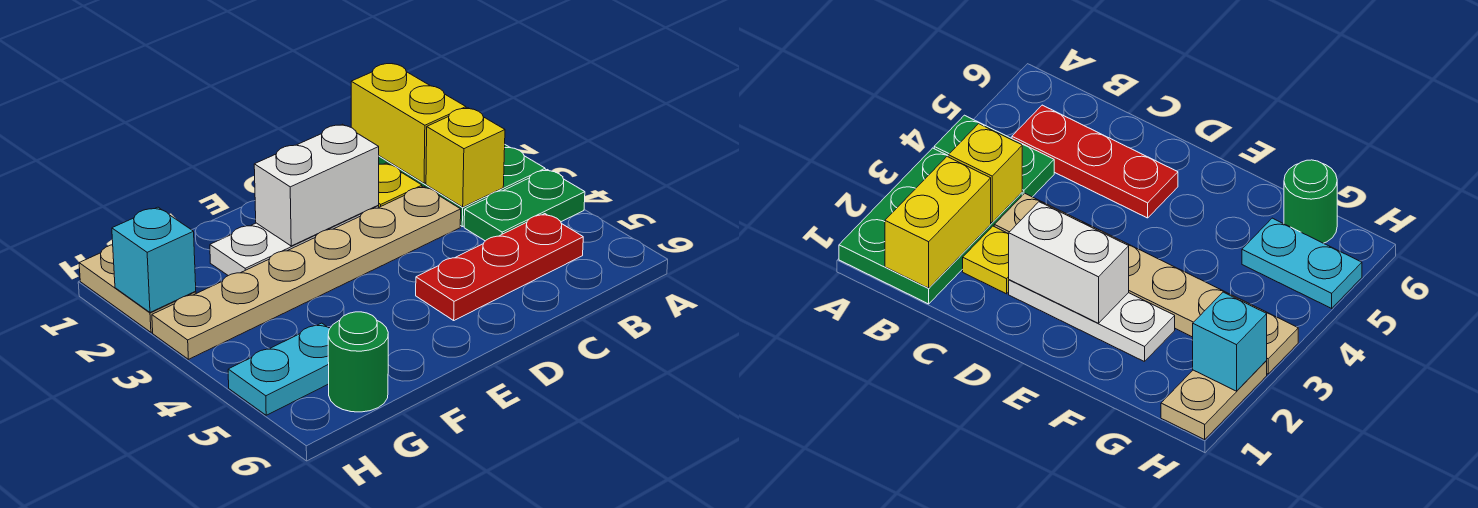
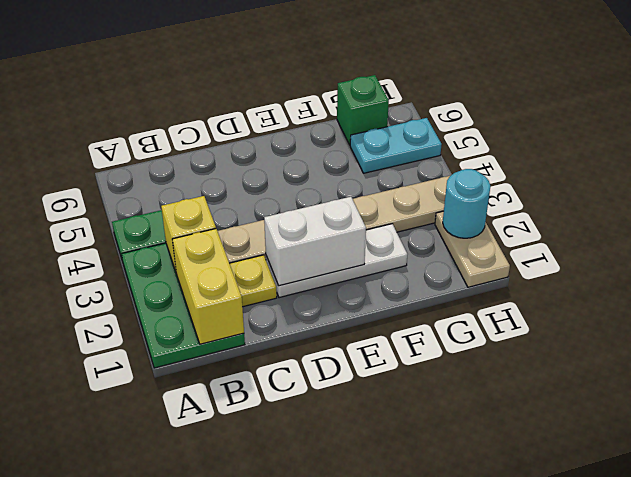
red plate B5:D5 level 1 -> none
green round brick G6 level 1 -> green brick G6 level 1
cyan brick H2 level 2 -> cyan round brick H2 level 2

